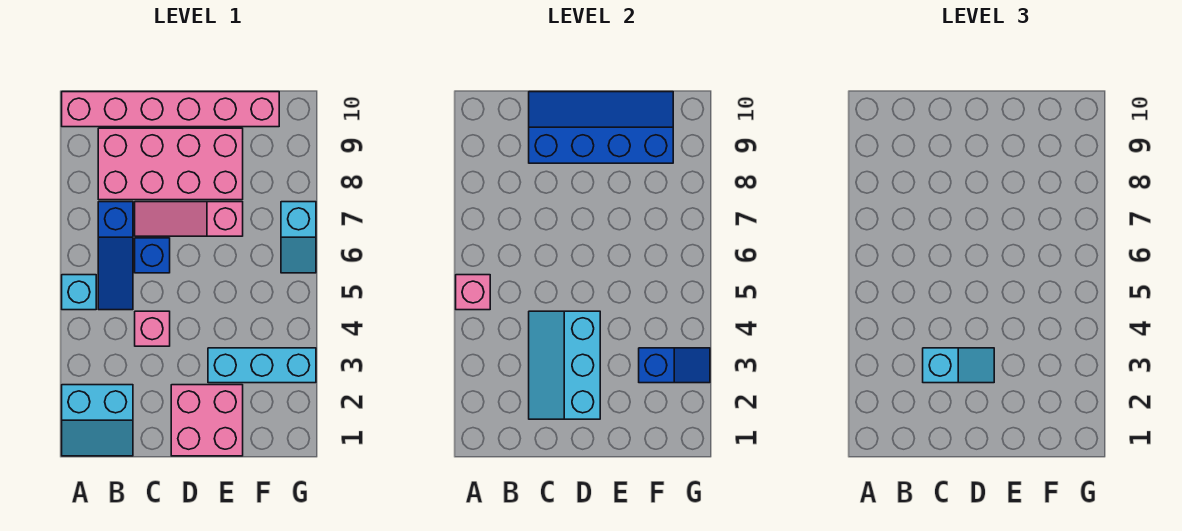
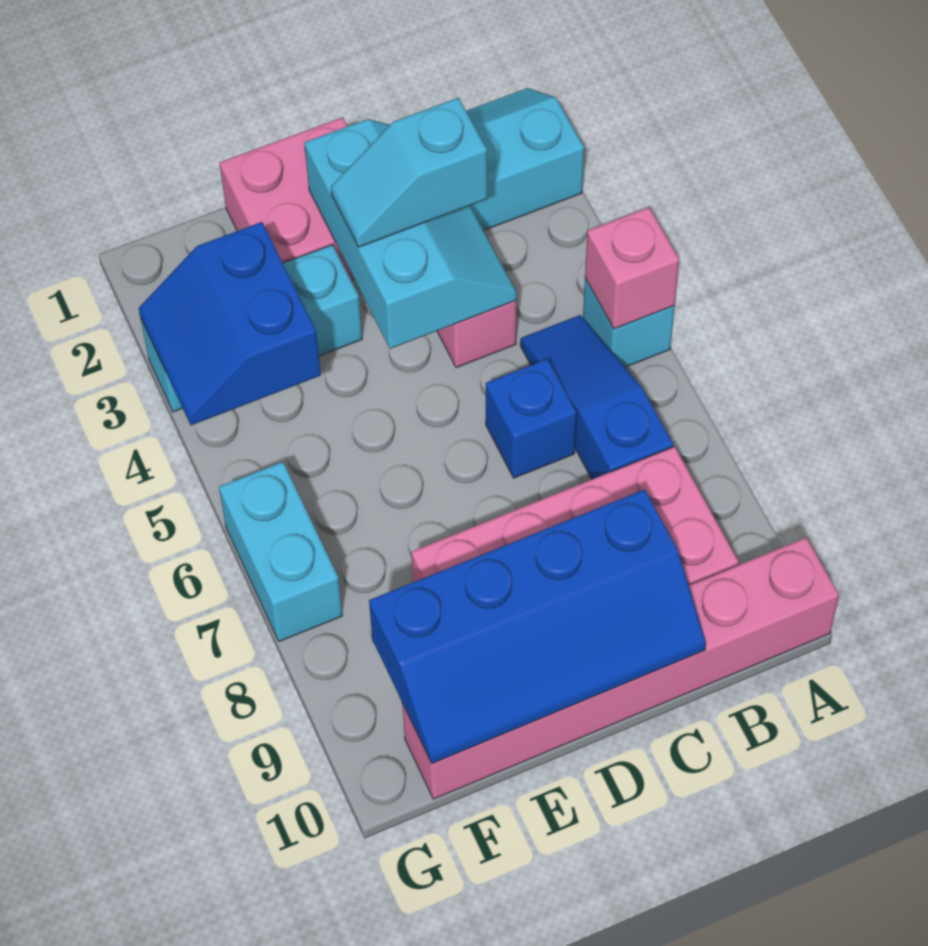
pink slope C7:E7 level 1 top E -> none
blue slope F3:G3 level 2 top F -> blue slope F3:G4 level 2 top F
cyan slope G6:G7 level 1 top 7 -> cyan brick G6:G7 level 1

